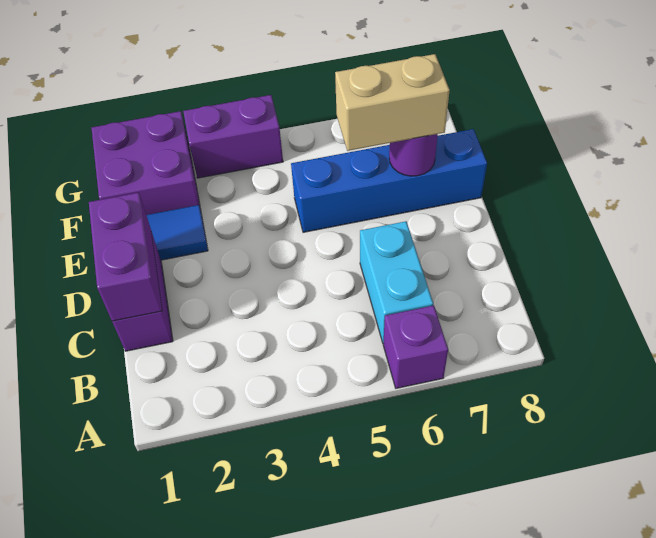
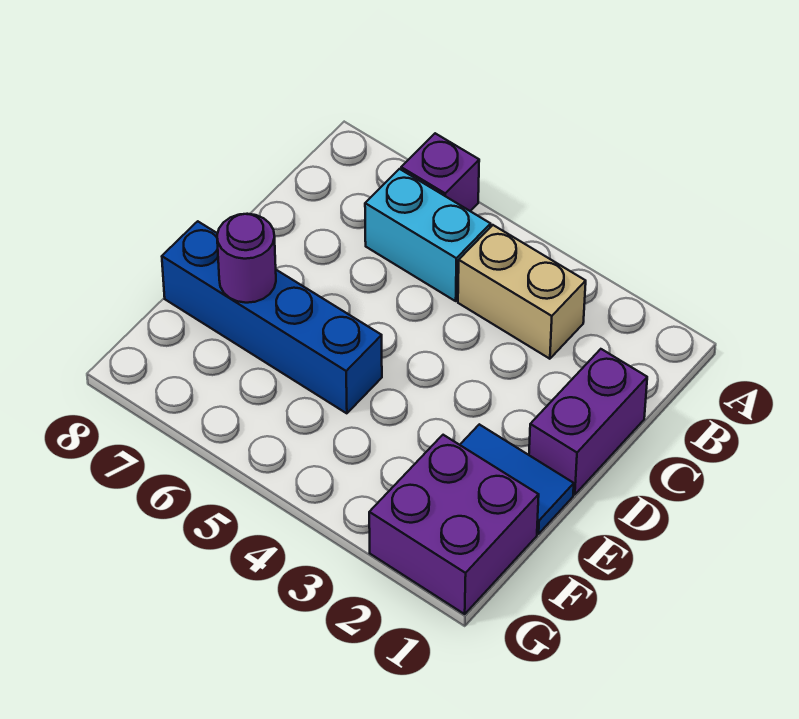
cyan brick B6:C6 level 1 -> cyan brick B5:B6 level 1
purple brick C1:D1 level 2 -> none
tan brick E6:E7 level 3 -> tan brick B3:B4 level 1
purple brick G3:G4 level 1 -> none

